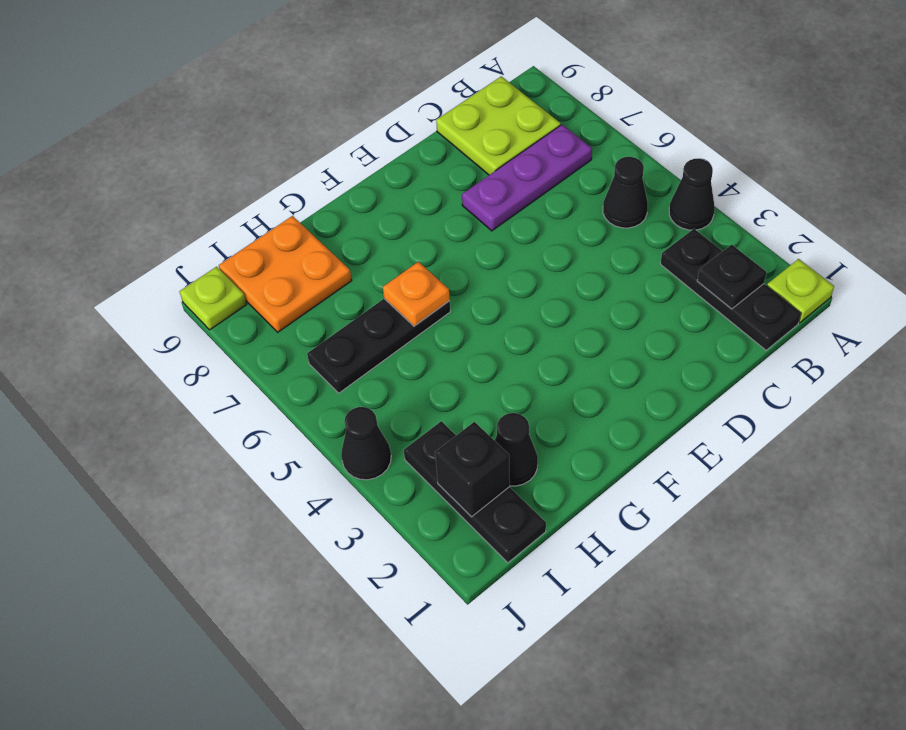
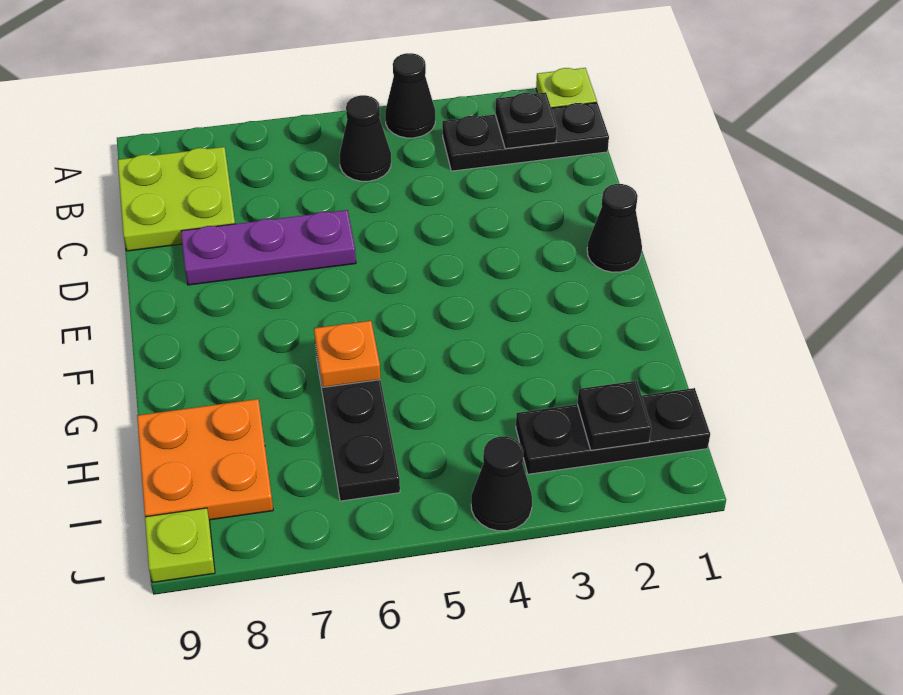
purple plate B7:D7 level 1 -> purple plate D6:D8 level 1
black cone H2 level 1 -> black cone E1 level 1
black brick I2 level 2 -> black plate I2 level 2

